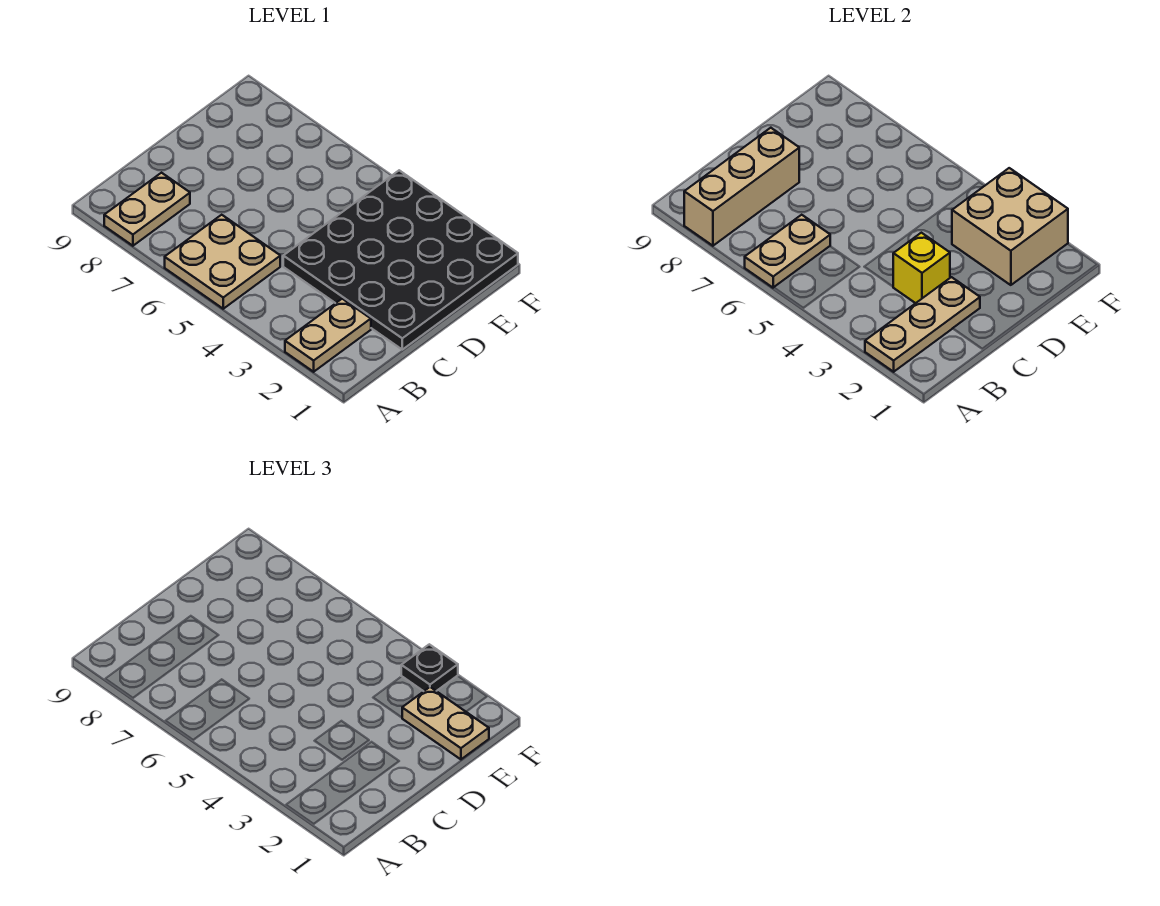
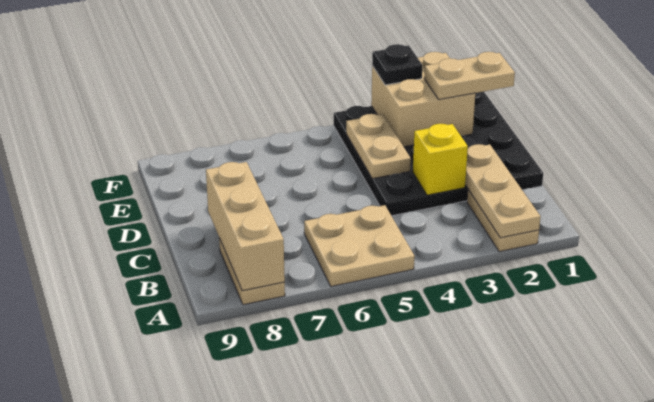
tan plate A6:B6 level 2 -> tan plate D4:E4 level 2

